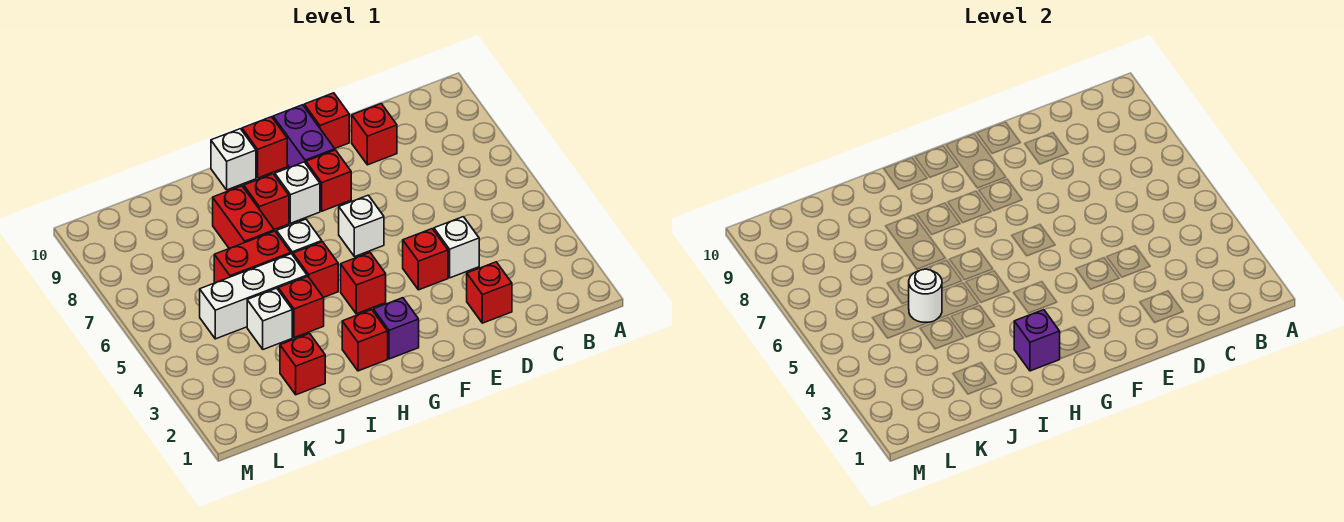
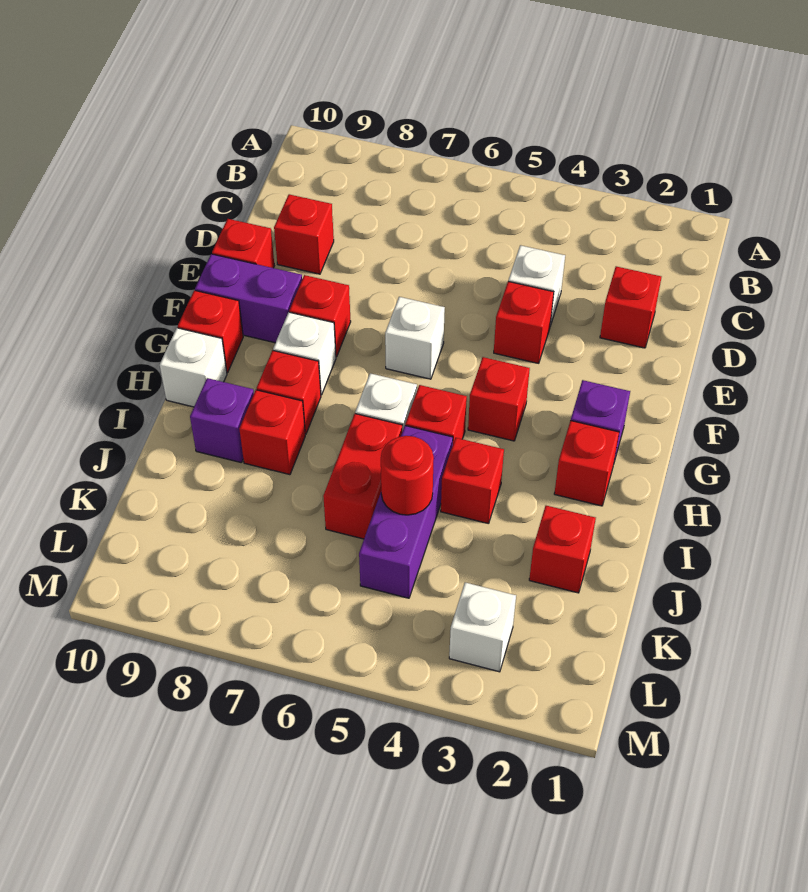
purple brick H2 level 2 -> purple brick I9 level 1
white brick I5:K5 level 1 -> purple brick I5:K5 level 1
red brick I7:I8 level 1 -> red brick I8 level 1
white brick J4 level 1 -> white brick L3 level 1
white round brick J5 level 2 -> red round brick J5 level 2

